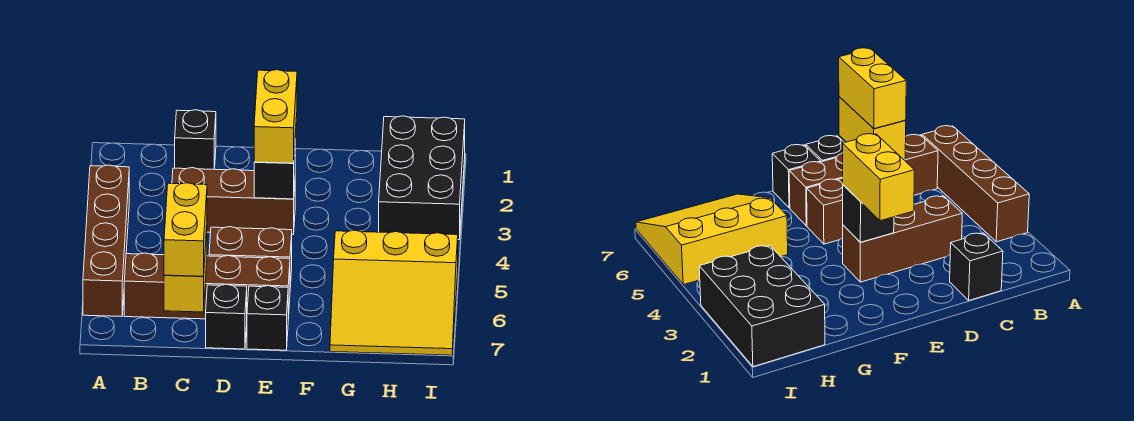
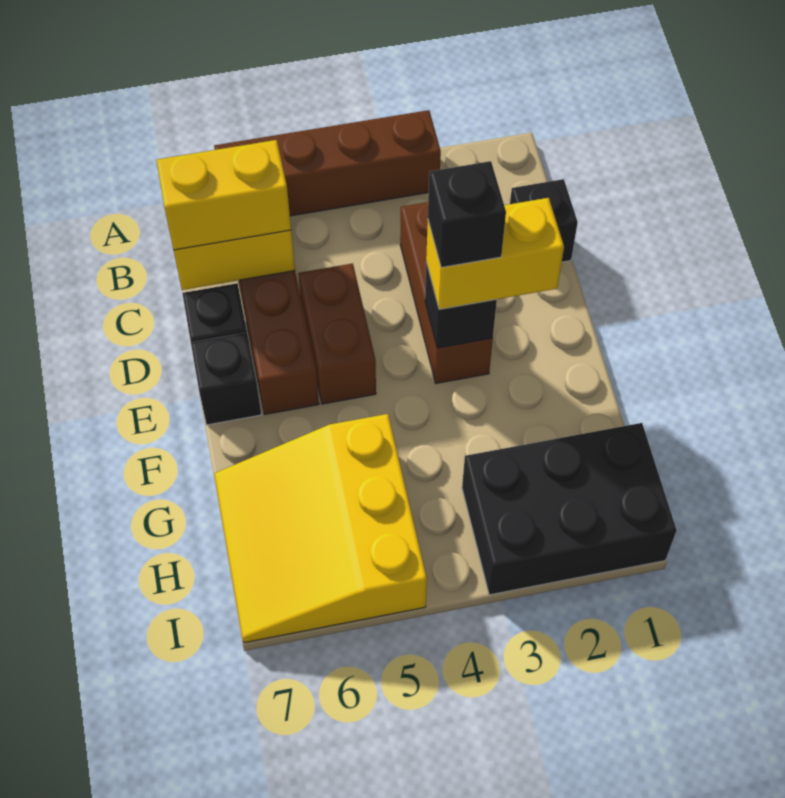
none -> black brick E3 level 4

